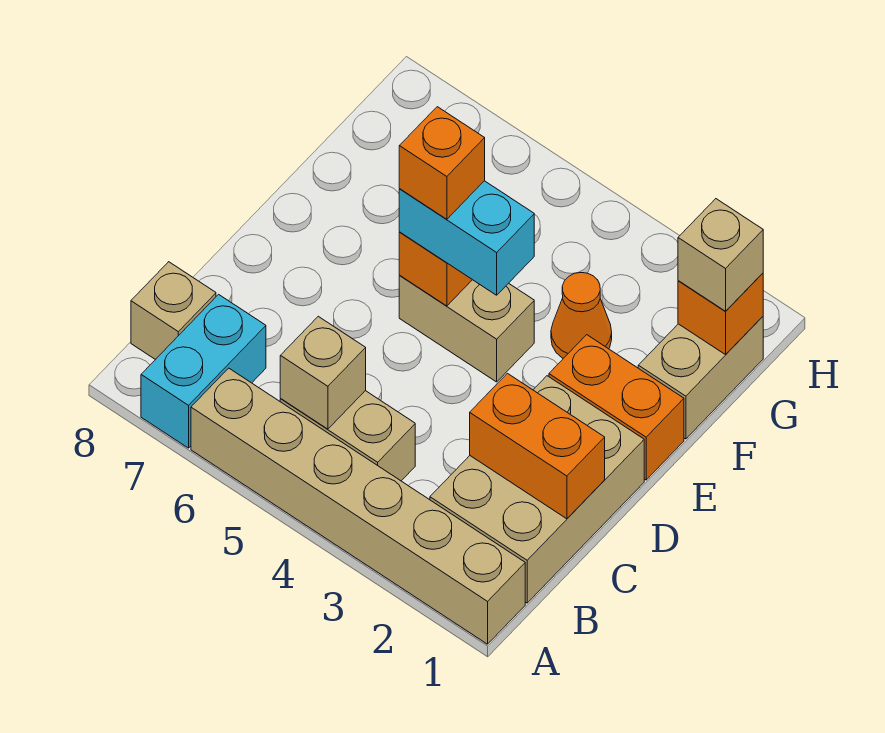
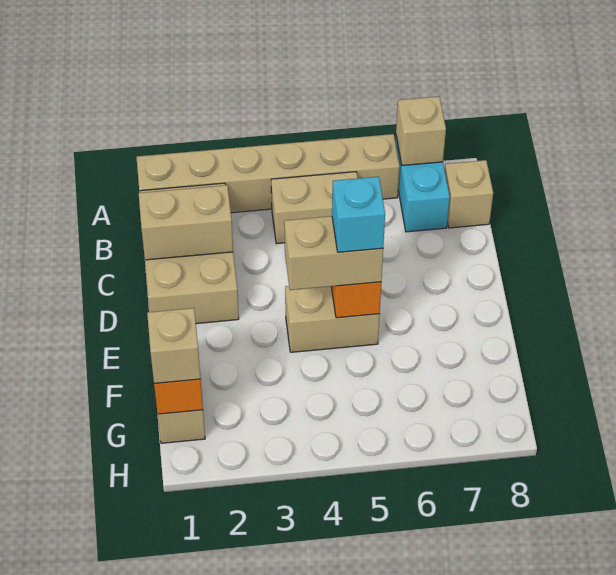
tan brick B5 level 2 -> tan brick A7 level 2
orange brick C1:C2 level 2 -> tan brick C1:C2 level 2
orange brick E1:E2 level 1 -> none
cyan brick E4:E5 level 3 -> tan brick E4:E5 level 3
orange brick E5 level 4 -> cyan brick E5 level 4
orange cone F3 level 1 -> none

